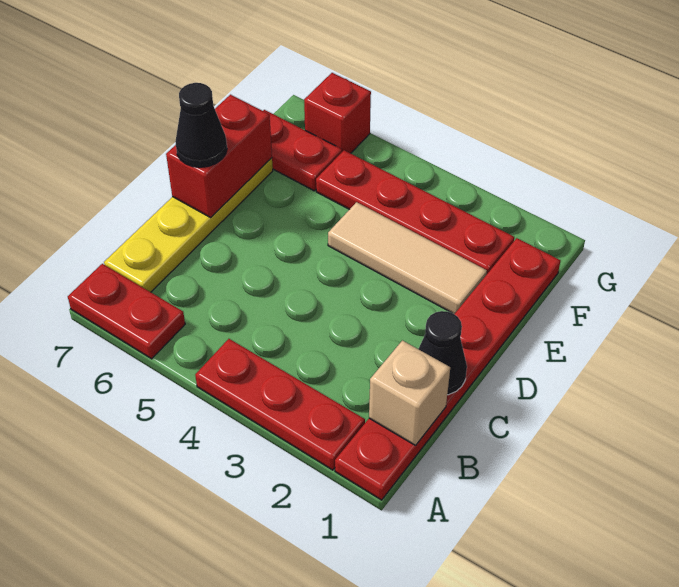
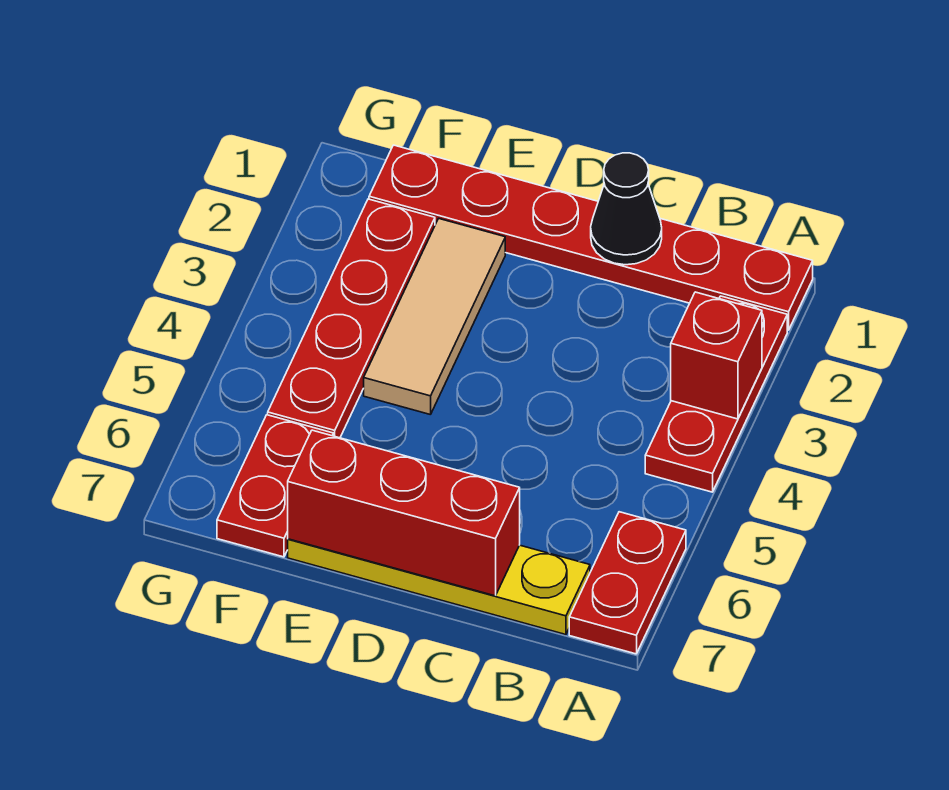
tan brick B1 level 2 -> none
red brick D7:E7 level 2 -> red brick C7:E7 level 2
black cone D7 level 3 -> none
red brick G6 level 1 -> red brick A3 level 2

